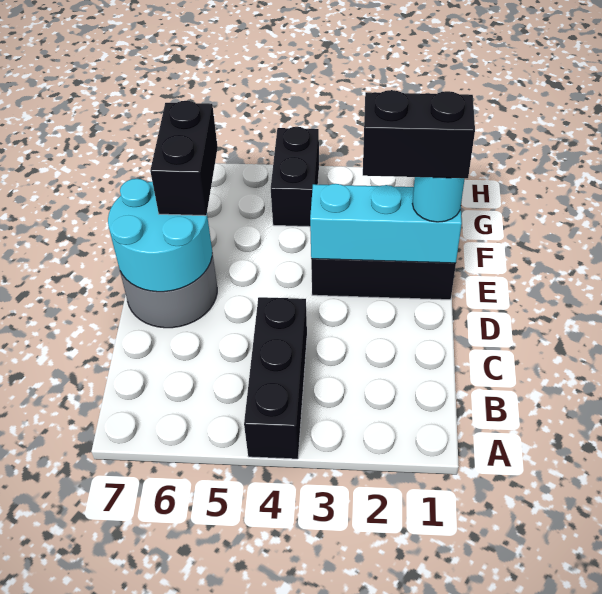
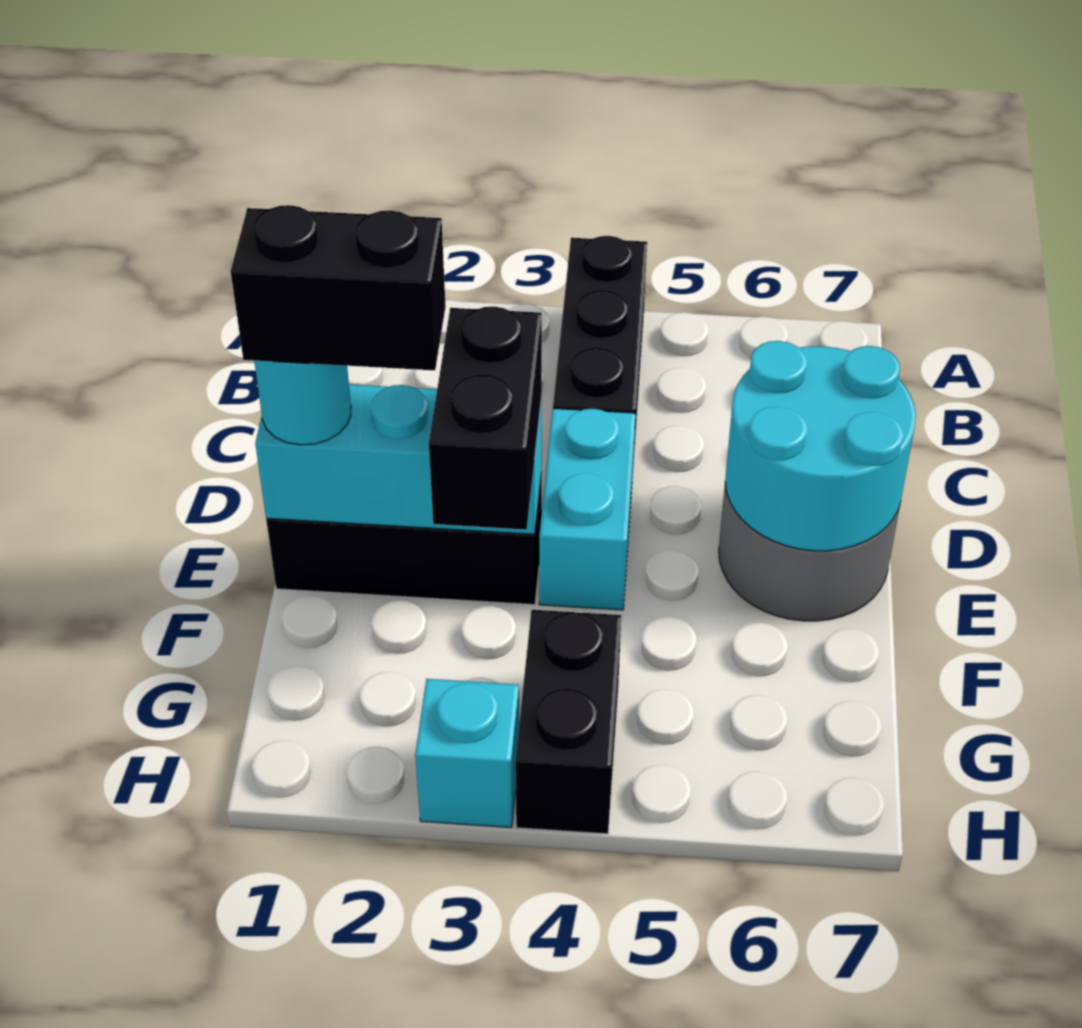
none -> cyan brick D4:E4 level 1
black brick E6:F6 level 3 -> black brick E3:F3 level 3
none -> cyan brick H3 level 1

